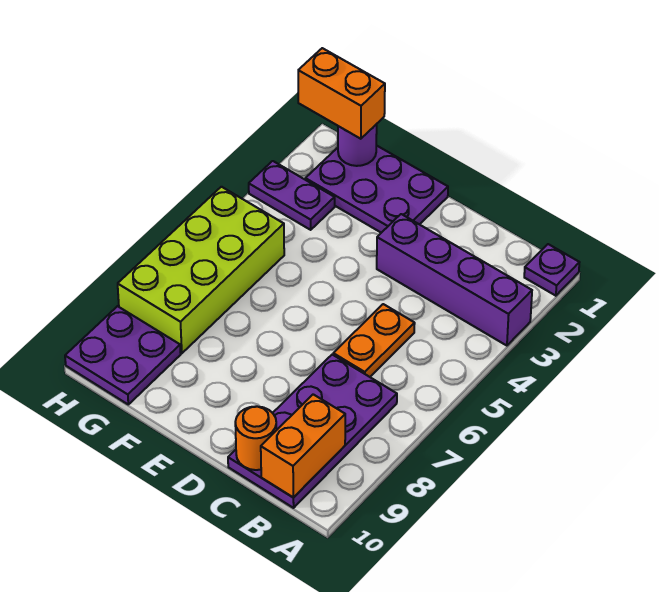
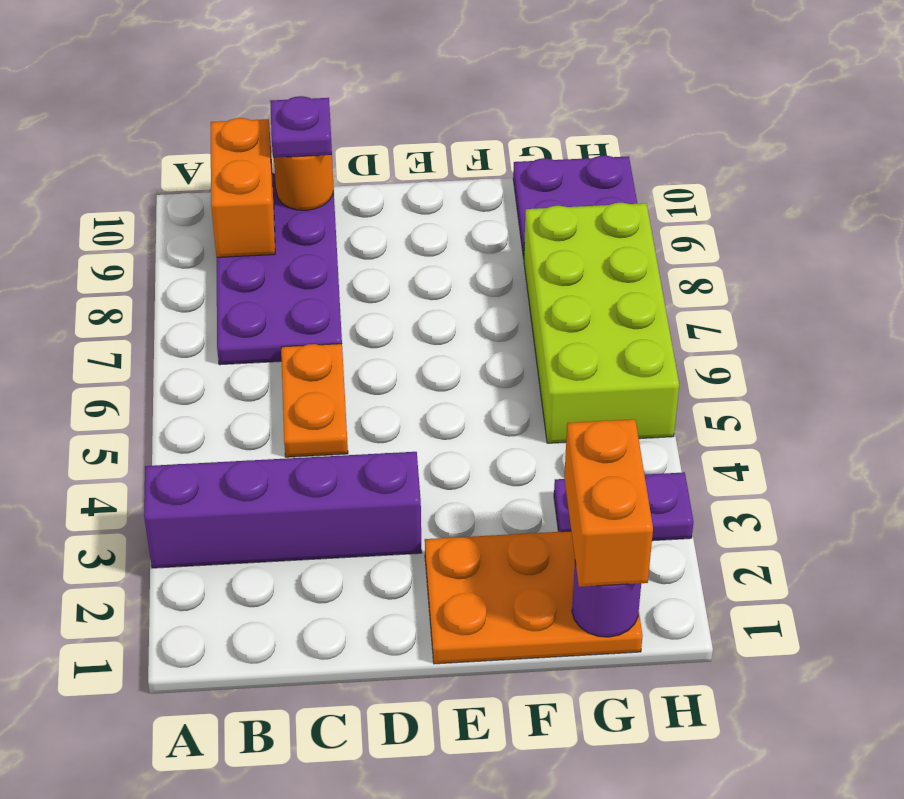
purple plate A1 level 1 -> purple plate C10 level 3
purple plate E1:G2 level 1 -> orange plate E1:G2 level 1
orange brick G1:H1 level 3 -> orange brick G1:G2 level 3

